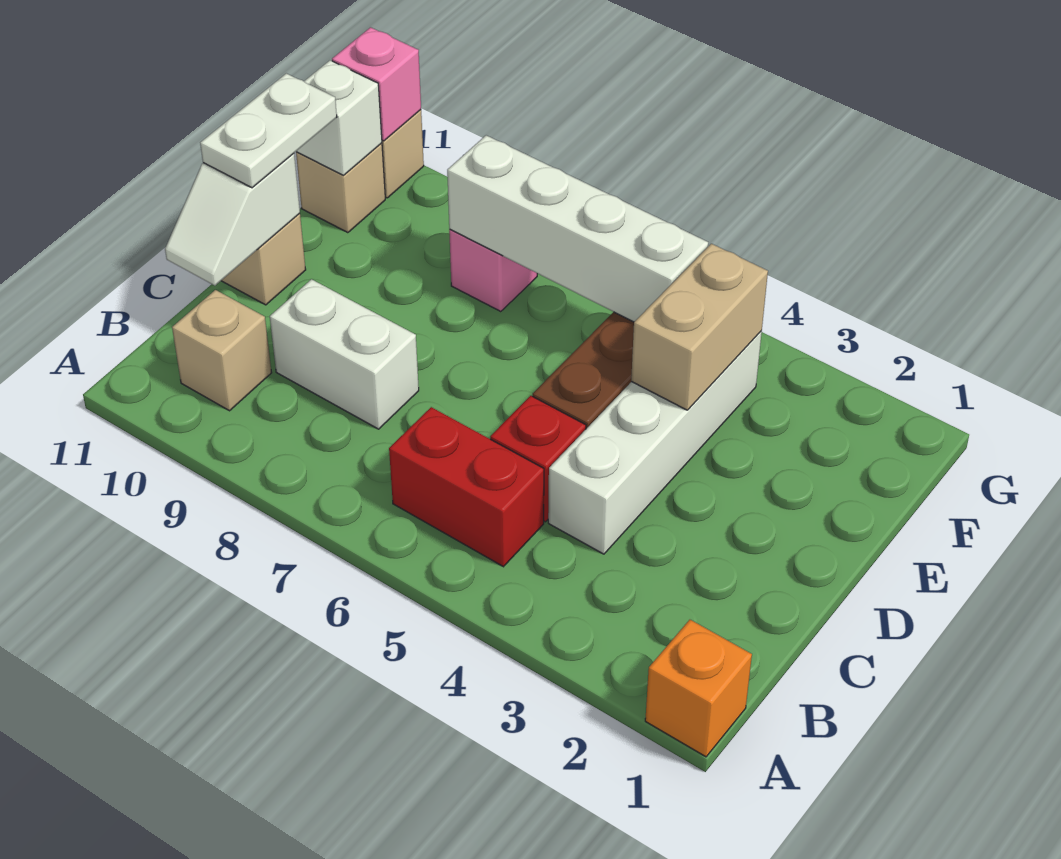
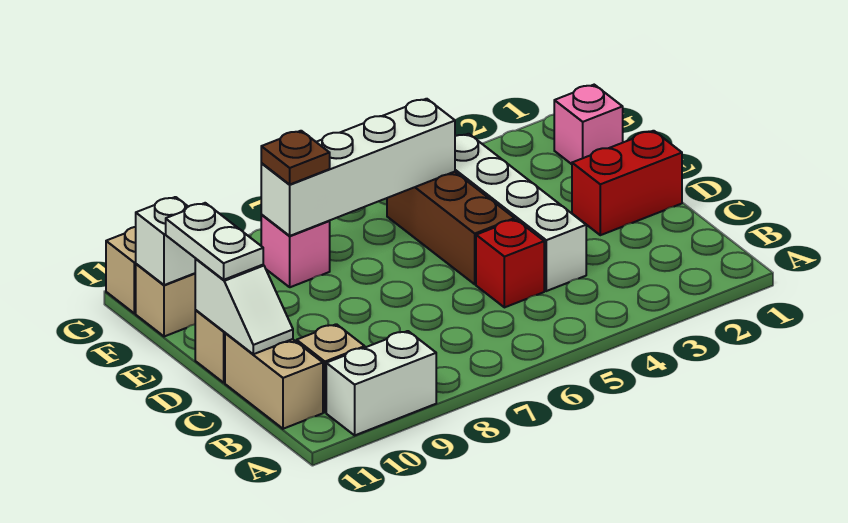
orange brick A1 level 1 -> none
red brick B5:B6 level 1 -> red brick D1:D2 level 1
white brick C8:C9 level 1 -> white brick A9:A10 level 1
tan brick E4:F4 level 2 -> tan brick B11:C11 level 1
none -> brown plate F8 level 3
pink brick G11 level 2 -> pink brick F1 level 1

